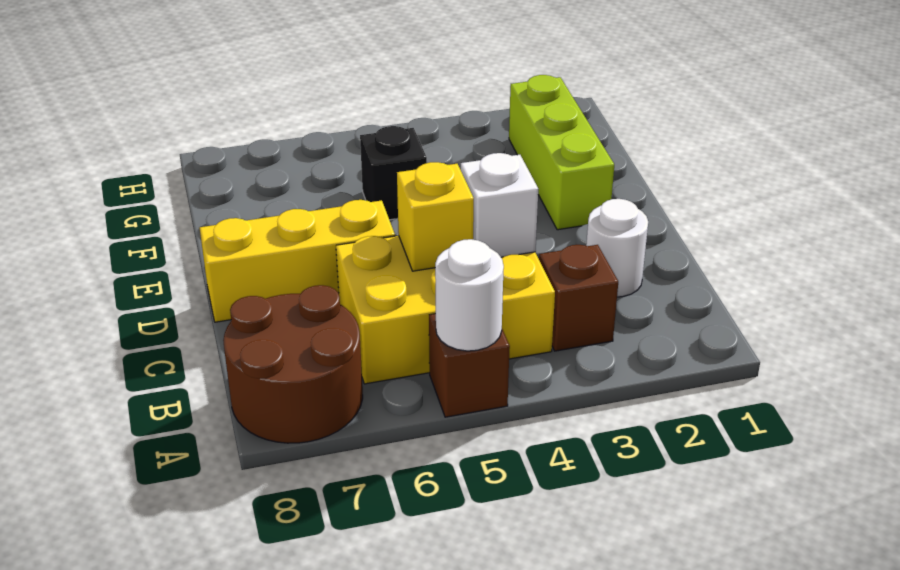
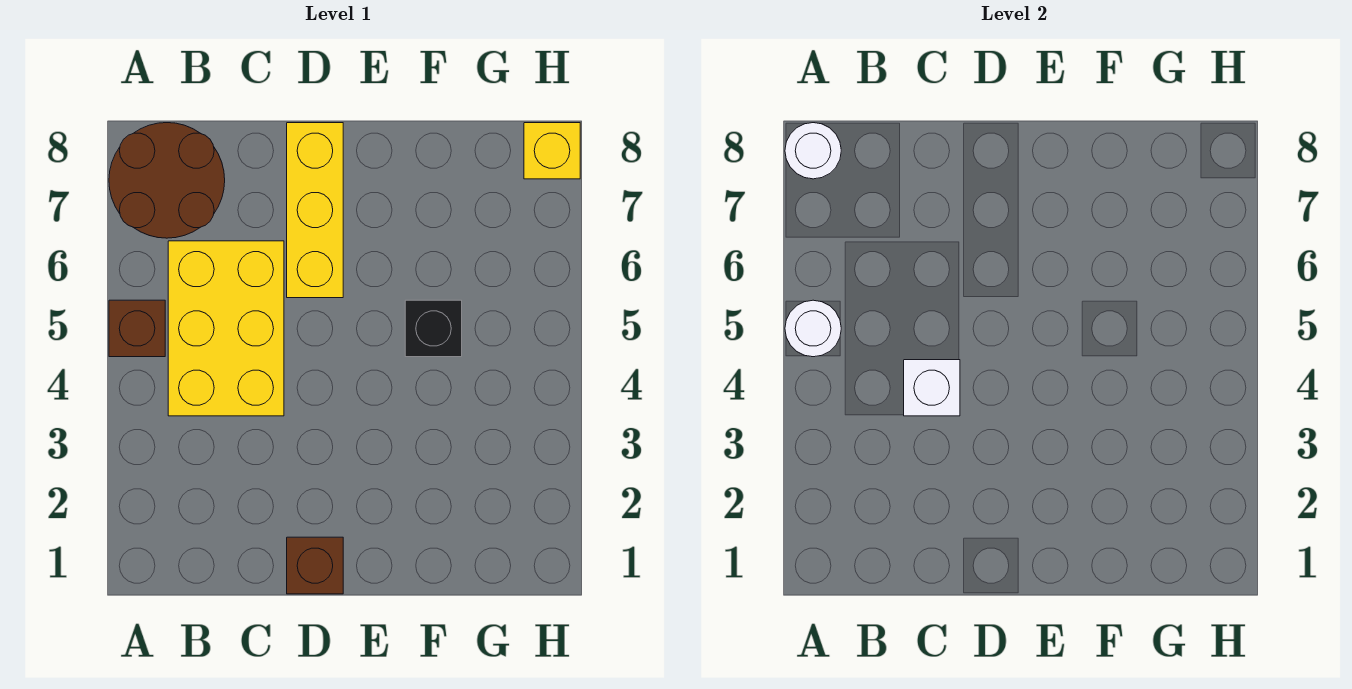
brown brick B3 level 1 -> brown brick D1 level 1
white round brick C2 level 1 -> white round brick A8 level 2
yellow brick C5 level 2 -> yellow brick H8 level 1
lime brick E2:G2 level 1 -> none

